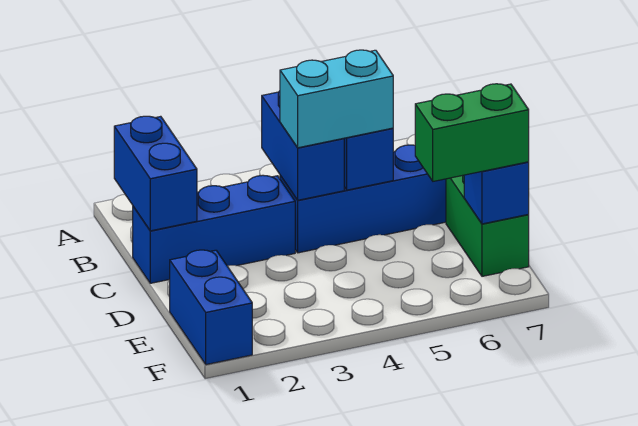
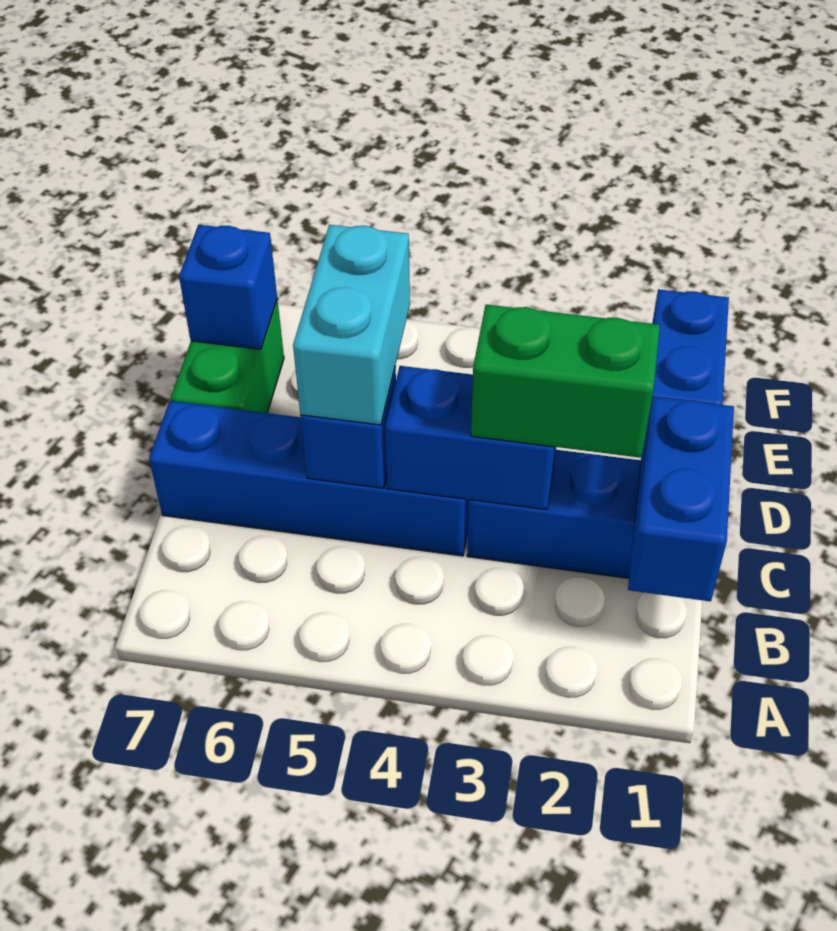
blue brick B4:C4 level 2 -> blue brick C3:C4 level 2
cyan brick C4:C5 level 3 -> cyan brick C5:D5 level 3
green brick E6:E7 level 3 -> green brick C2:C3 level 3

